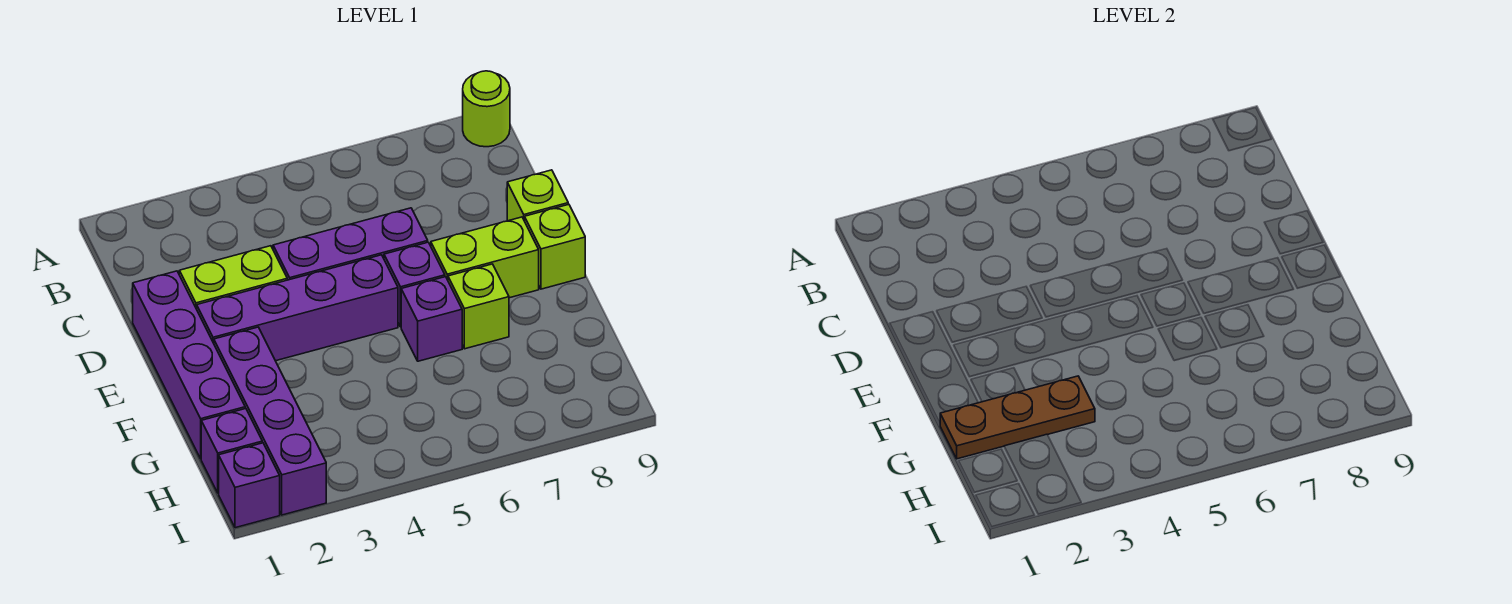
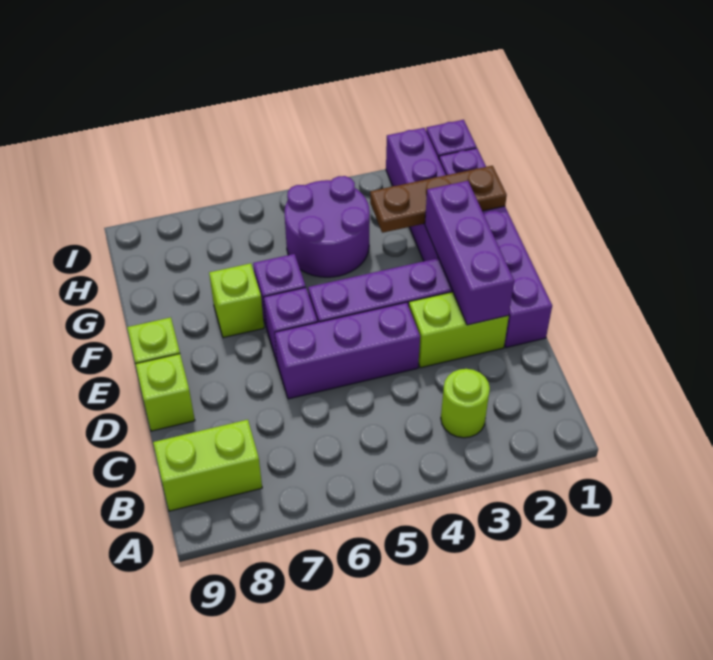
lime round brick A9 level 1 -> lime round brick B3 level 1
none -> purple brick D2:F2 level 2
lime brick E7:E8 level 1 -> lime brick B8:B9 level 1
none -> purple round brick G4:H5 level 1

